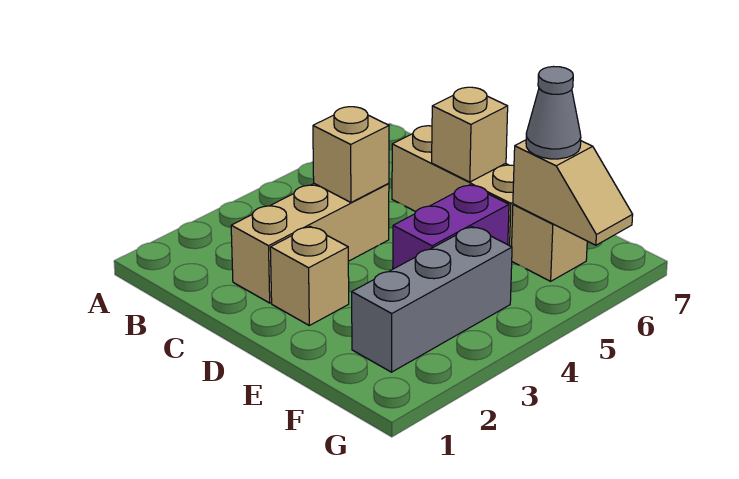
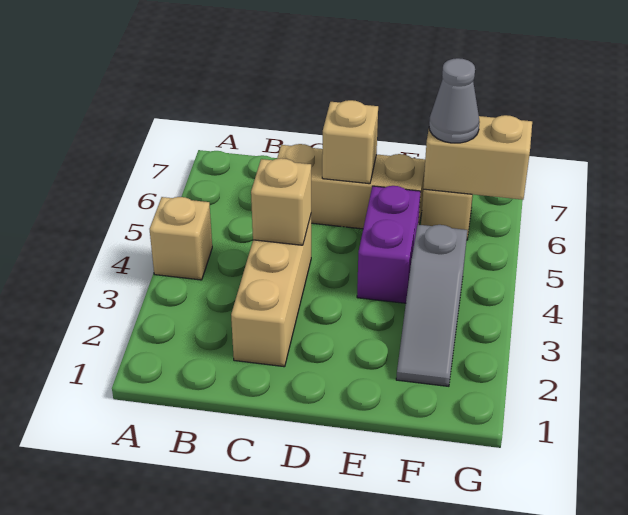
tan brick D2 level 1 -> tan brick A4 level 1
grey brick F2:F4 level 1 -> grey slope F2:F4 level 1 top 4
tan slope F6:G6 level 2 top F -> tan brick F6:G6 level 2

